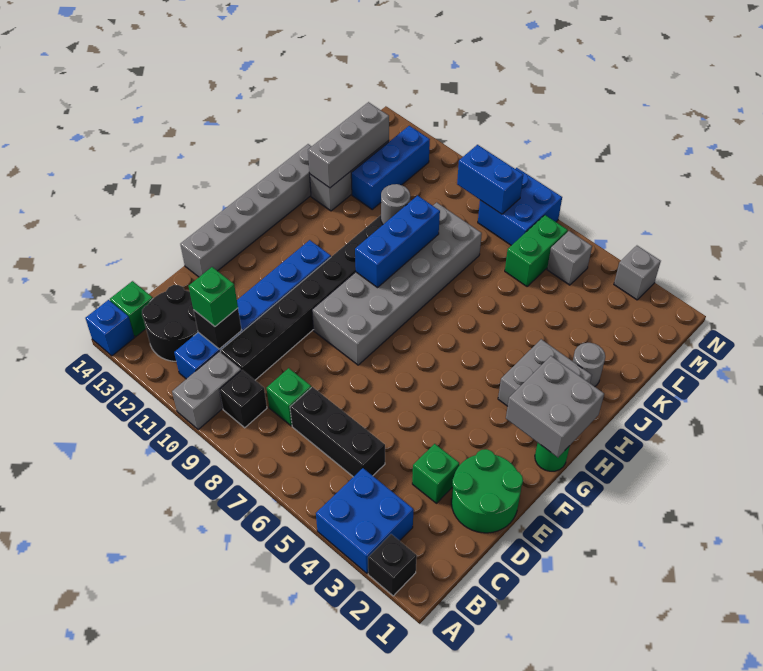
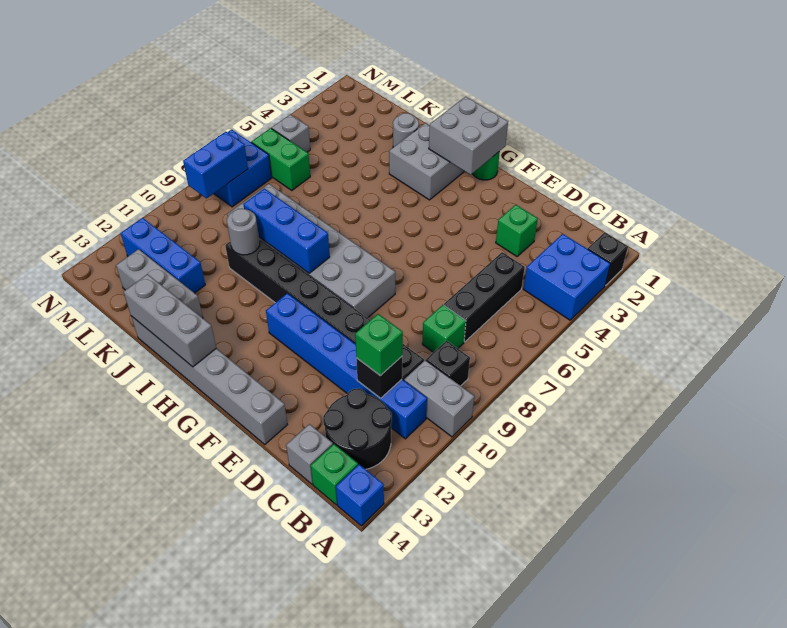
green round brick D1:E2 level 1 -> none
grey brick J13:L13 level 2 -> grey brick H14:J14 level 2
grey brick N3 level 1 -> grey brick C14 level 1

